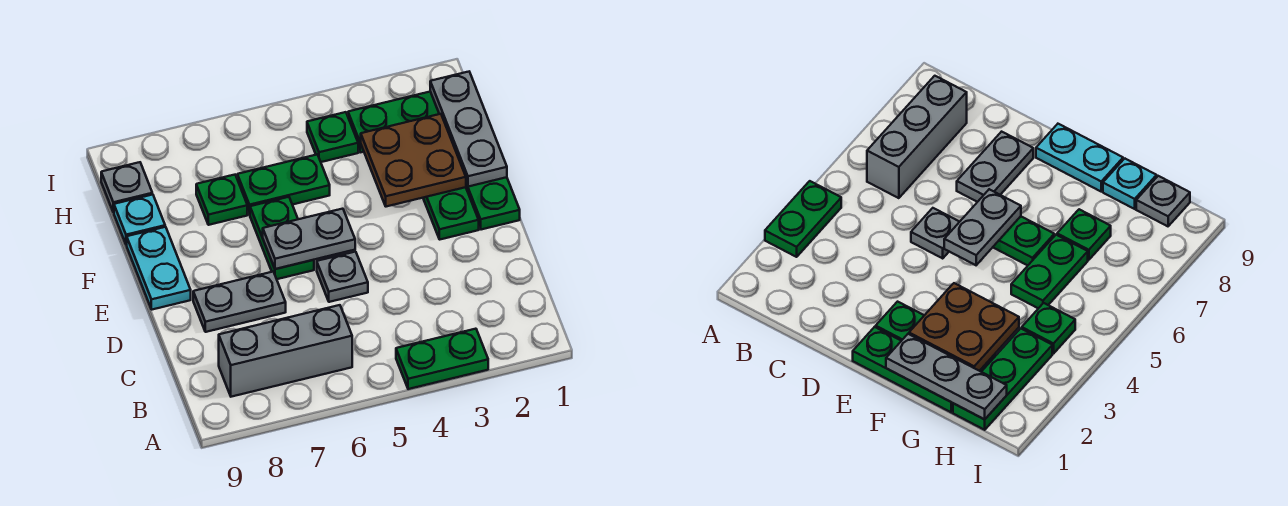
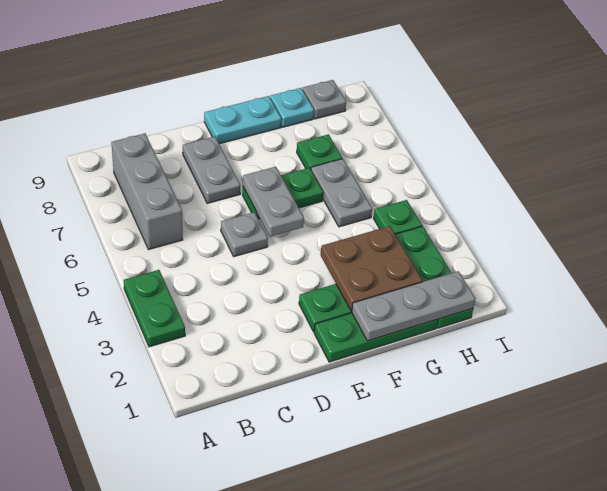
green plate G5:G6 level 1 -> grey plate G5:G6 level 1

